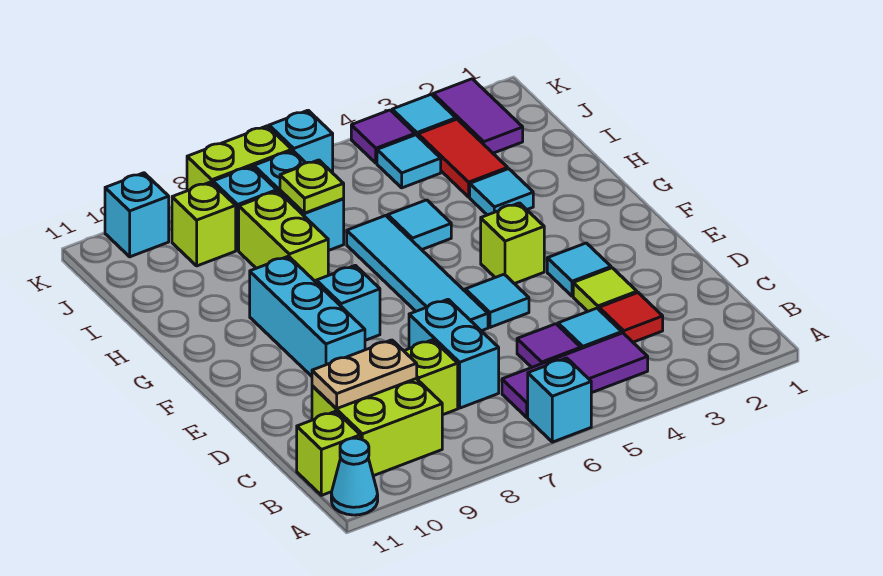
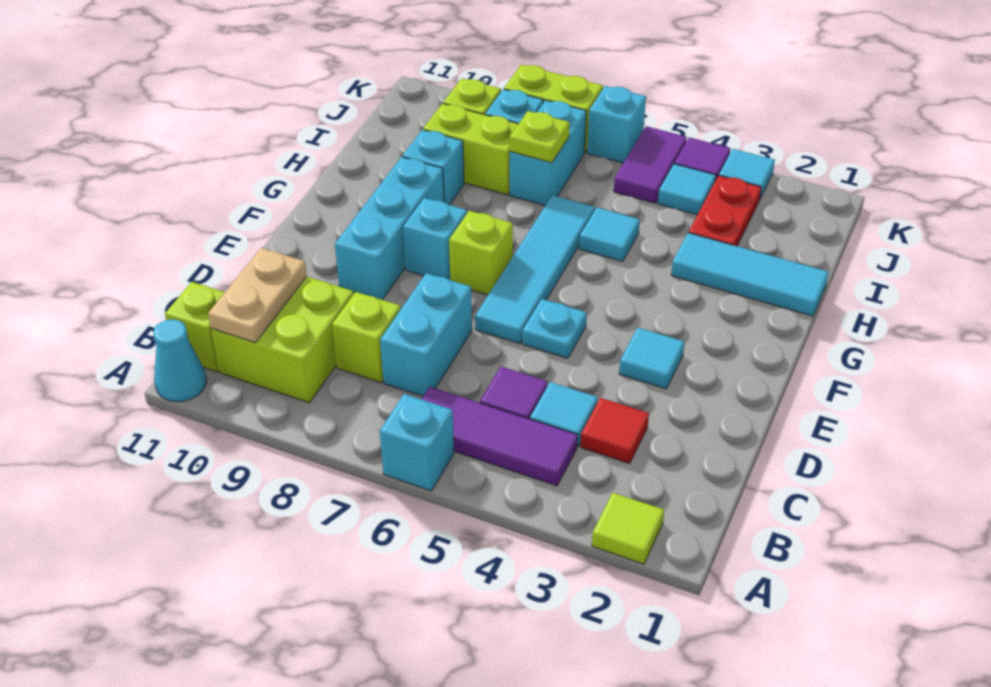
tan plate C9:C10 level 2 -> tan plate B10:C10 level 2
lime tile D3 level 1 -> lime tile A2 level 1
cyan tile E5 level 1 -> cyan plate E5 level 1
lime brick F4 level 1 -> lime brick F7 level 1
cyan tile H3 level 1 -> cyan tile H1:H3 level 1
lime brick H8:I8 level 1 -> lime brick I8:I9 level 1
red tile I3:J3 level 1 -> red plate I3:J3 level 1
purple tile J2:K2 level 1 -> purple tile J5:K5 level 1
cyan brick K10 level 1 -> cyan brick H9 level 1

